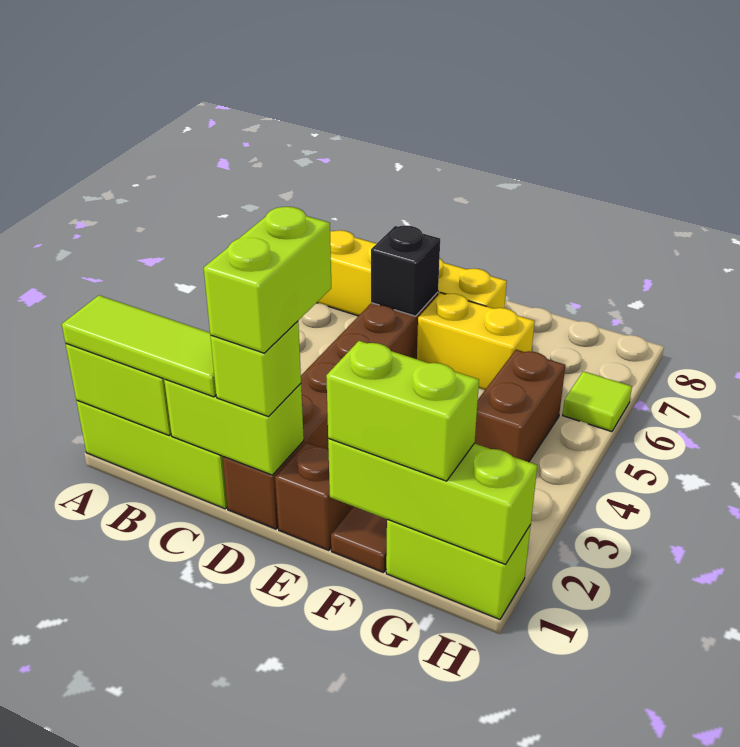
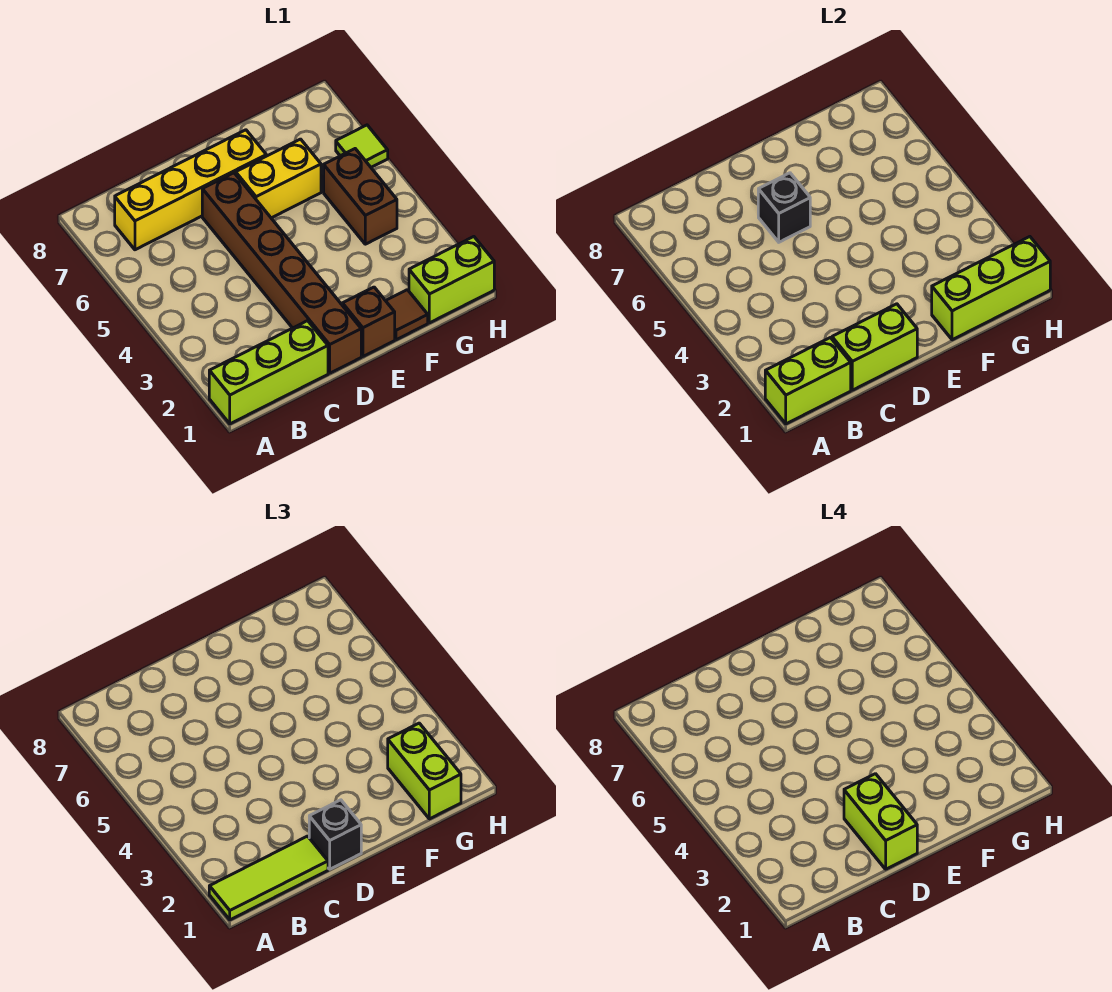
lime brick D1 level 3 -> black brick D1 level 3
lime brick F1:G1 level 3 -> lime brick G1:G2 level 3

